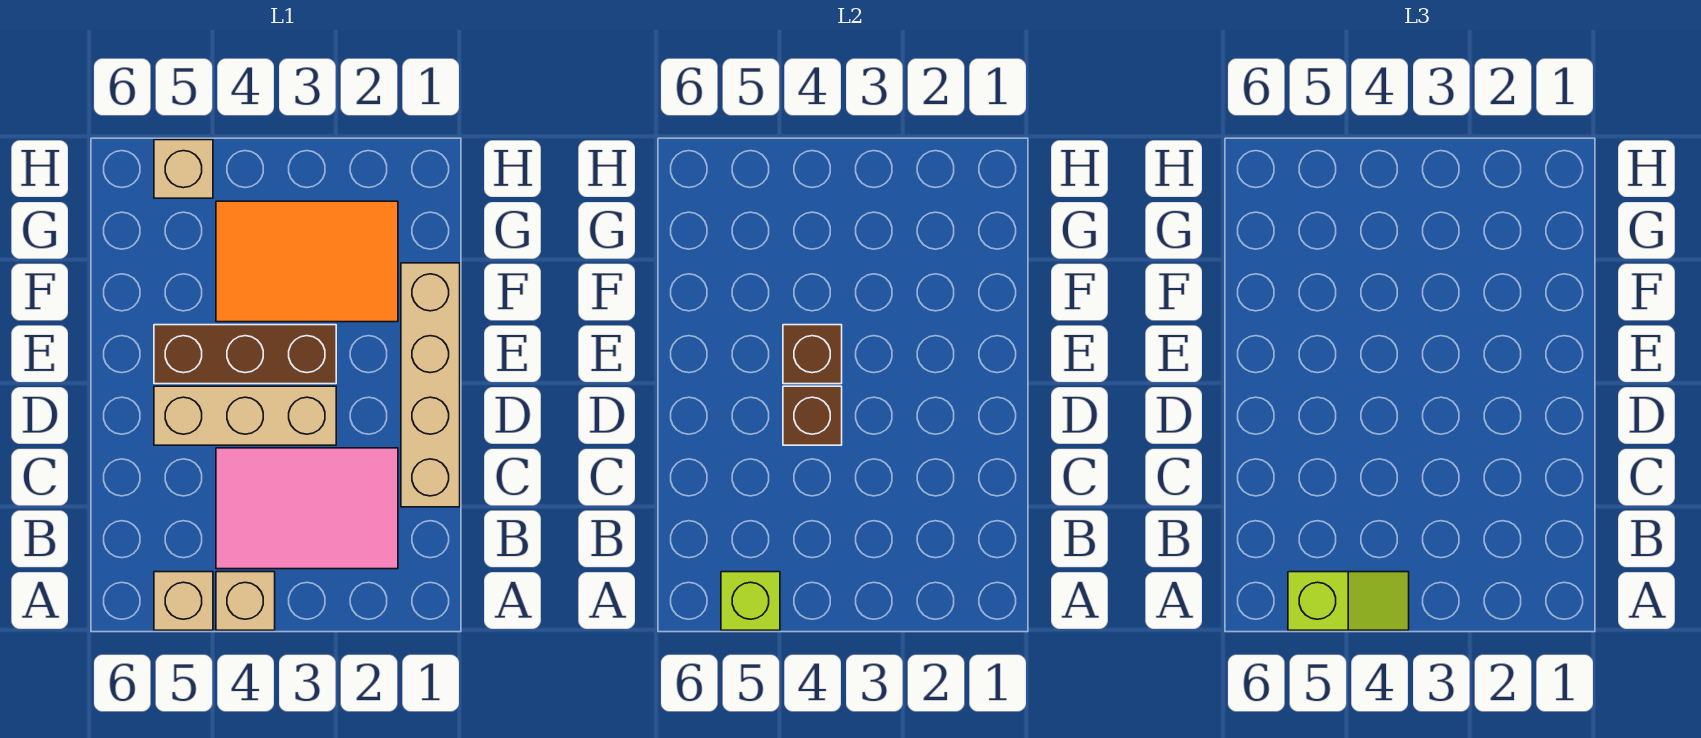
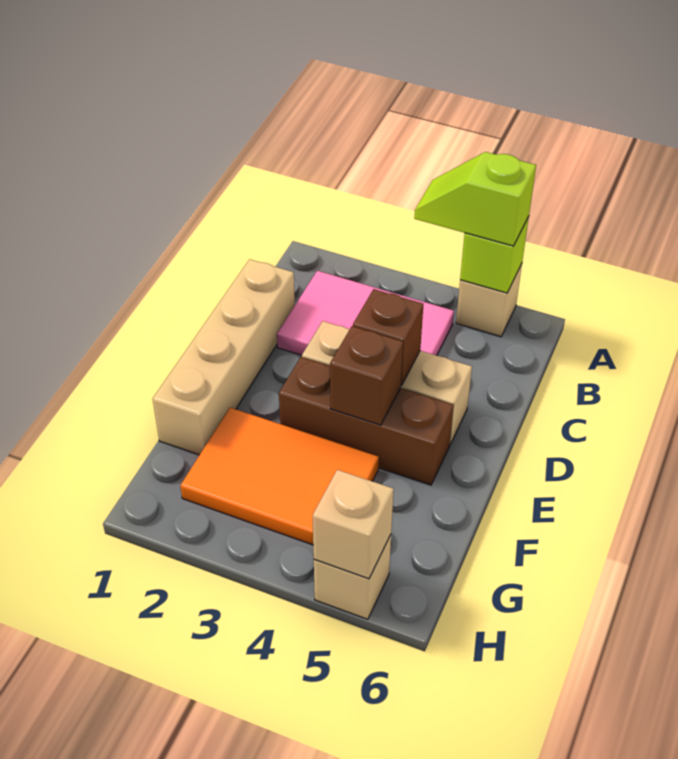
tan brick A4 level 1 -> tan brick H5 level 2

